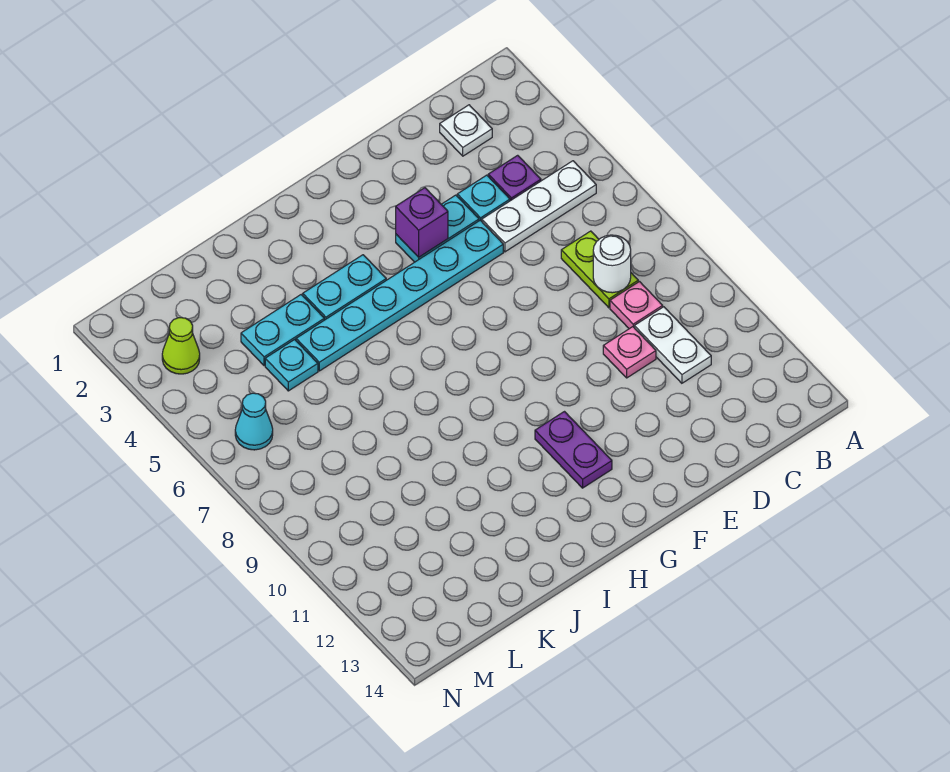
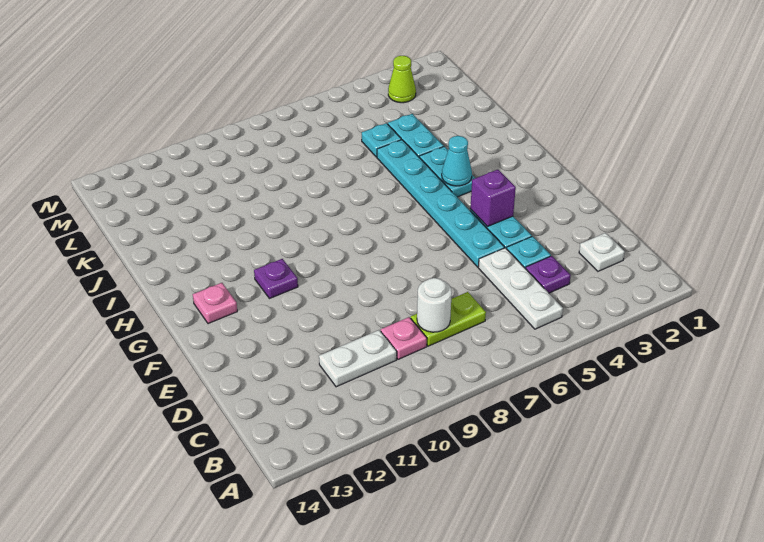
pink plate D10 level 1 -> pink plate G13 level 1
purple plate G11:G12 level 1 -> purple plate G11 level 1
cyan cone M6 level 1 -> cyan cone H4 level 2

